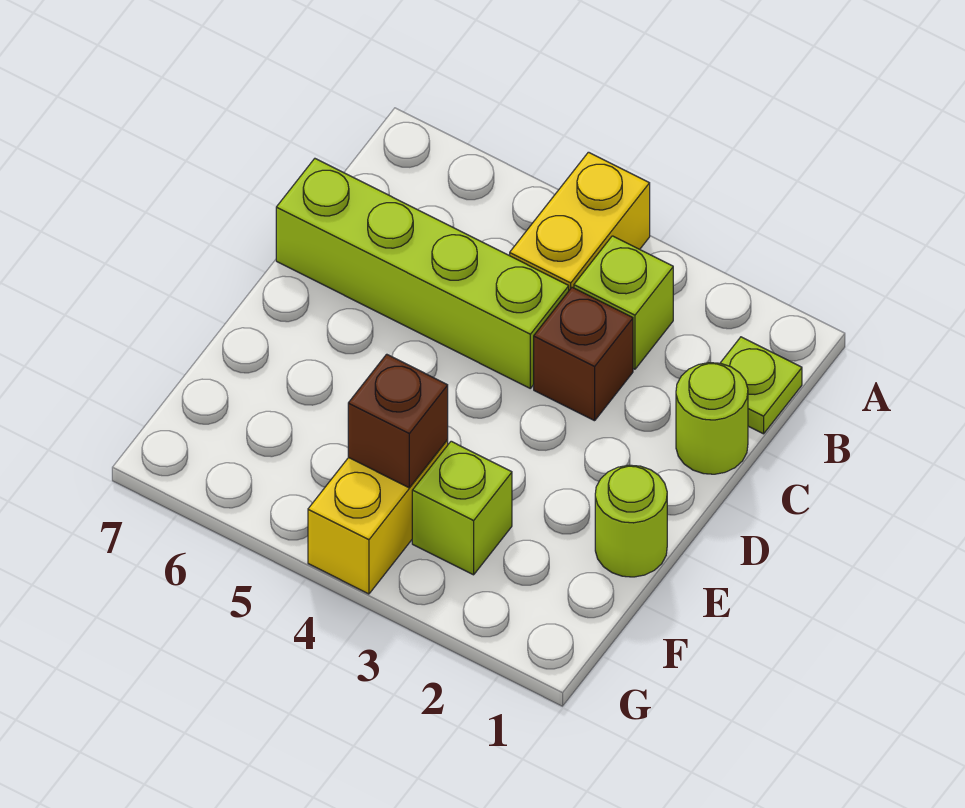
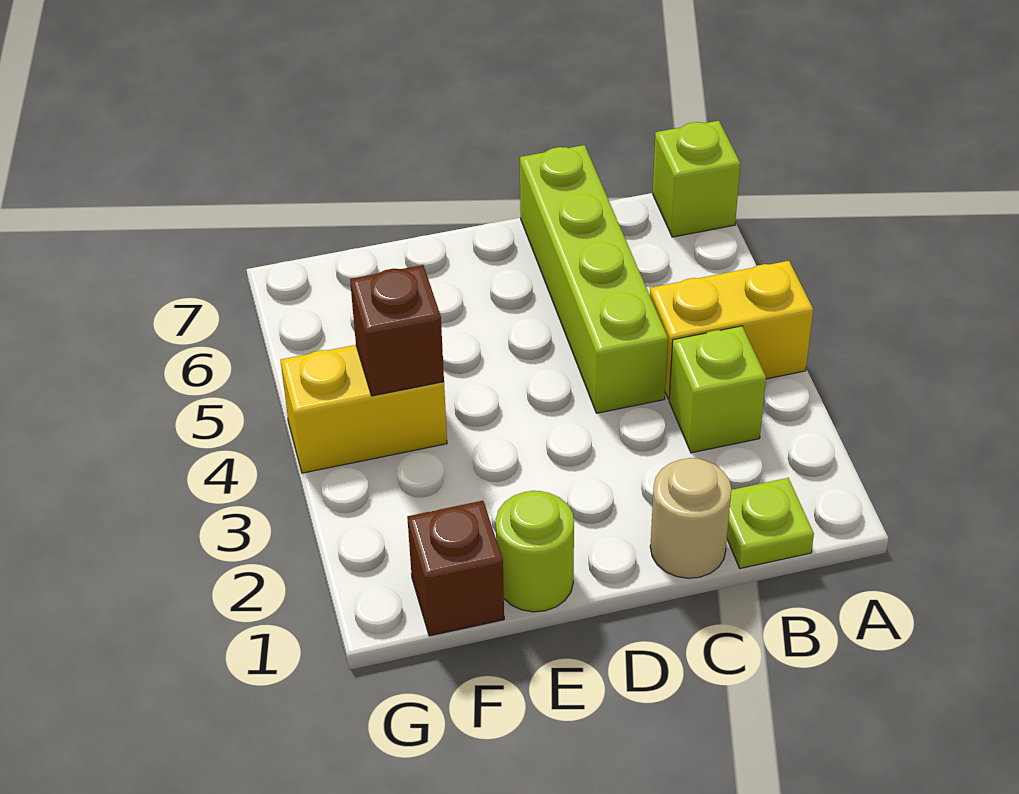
lime round brick C1 level 1 -> tan round brick C1 level 1
brown brick C3 level 1 -> brown brick F1 level 1
lime brick F3 level 1 -> lime brick A7 level 1

